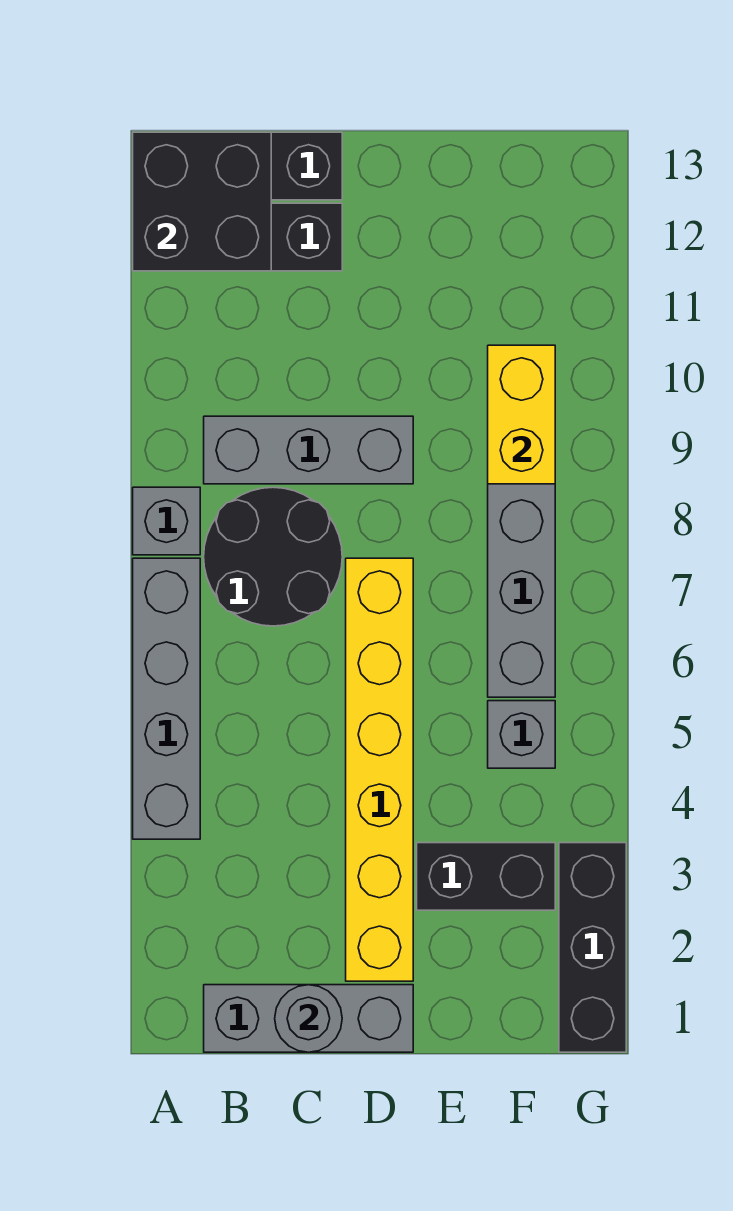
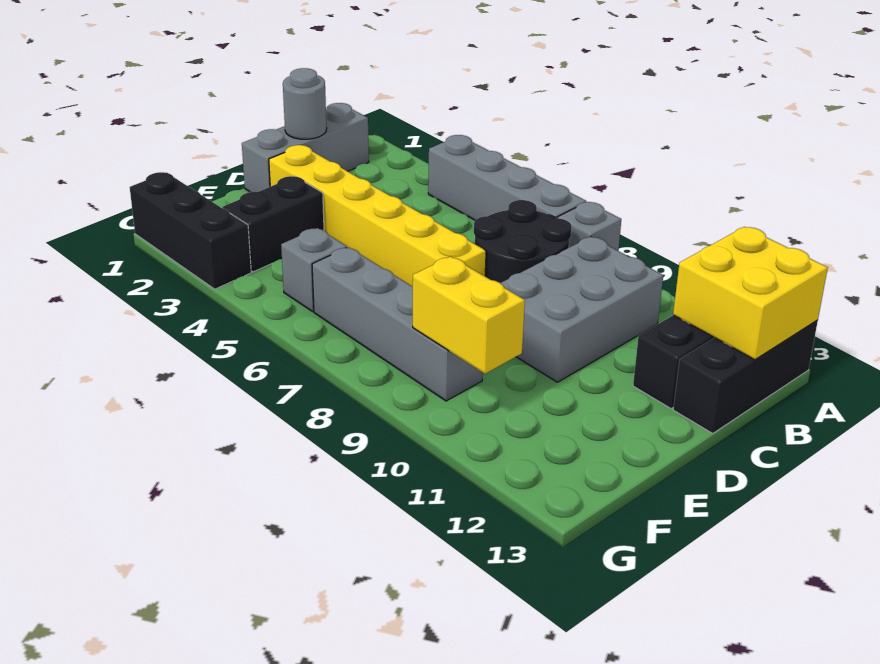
black brick A12:B13 level 2 -> yellow brick A12:B13 level 2
grey brick B9:D9 level 1 -> grey brick B9:D10 level 1

